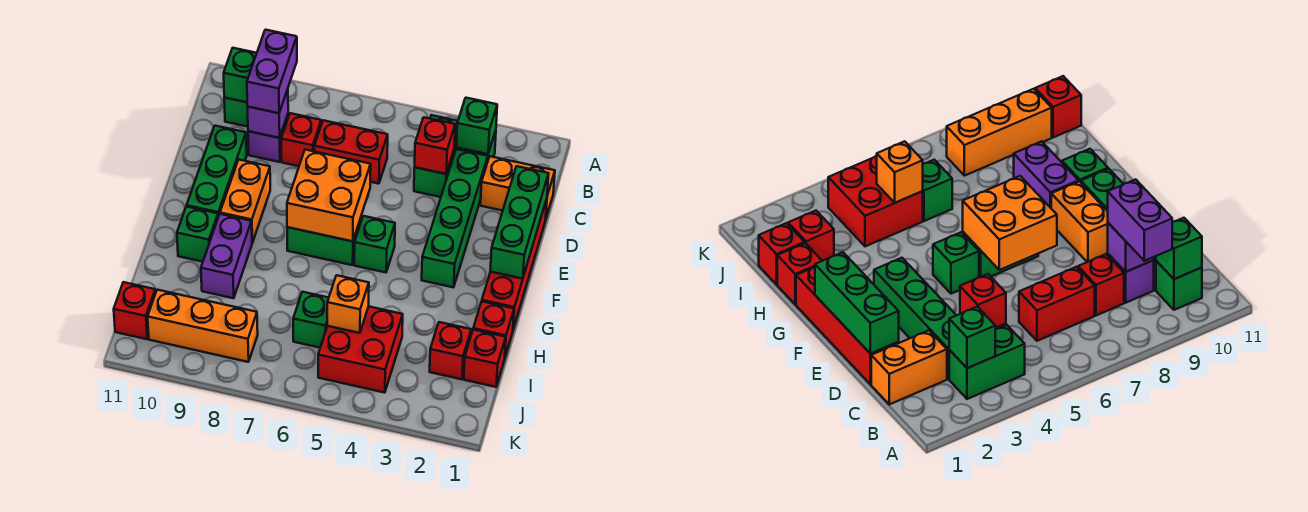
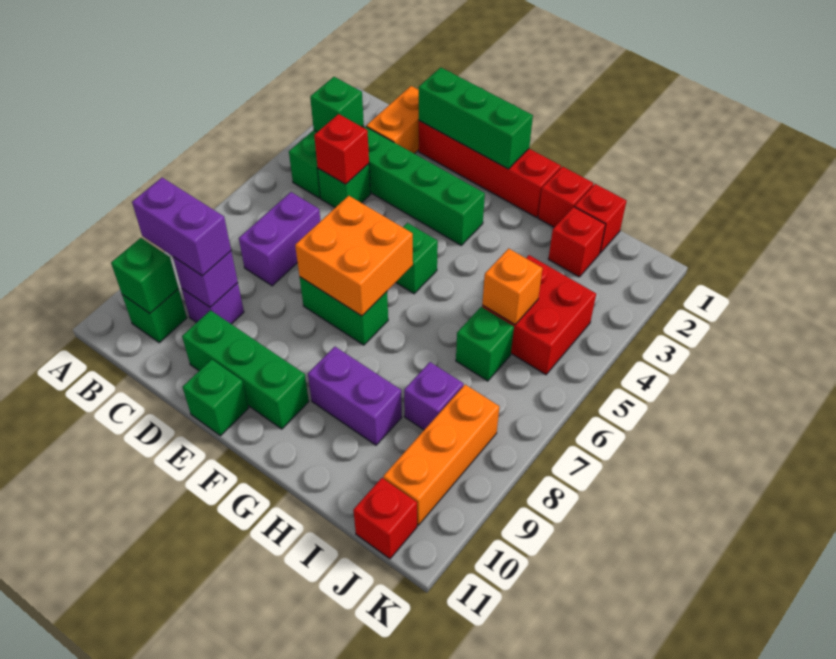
red brick C6:C7 level 1 -> purple brick C6:C7 level 1
red brick C8 level 1 -> none
orange brick E9:F9 level 1 -> none
green brick F6:F7 level 1 -> green brick E7:F7 level 1
green brick G10 level 1 -> green brick E11 level 1
none -> purple brick I8 level 1

